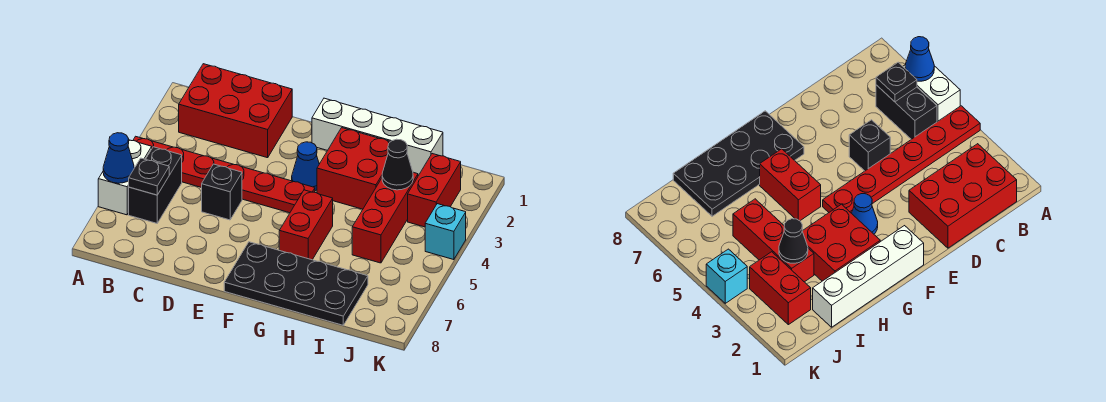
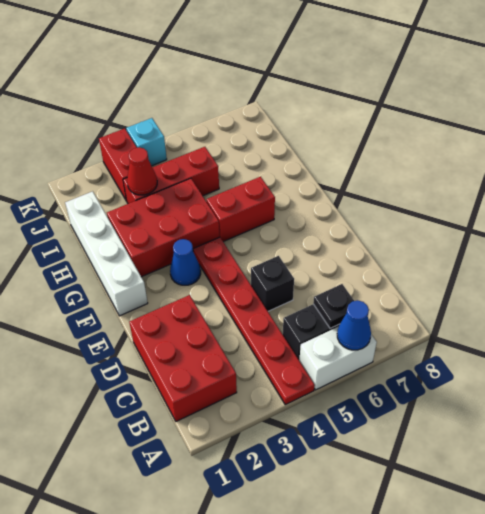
black plate F7:I8 level 1 -> none
red brick G2:H3 level 1 -> red brick G2:H4 level 1
black cone I3 level 2 -> red cone I3 level 2
red brick J2:J3 level 1 -> red brick J3:K3 level 1

